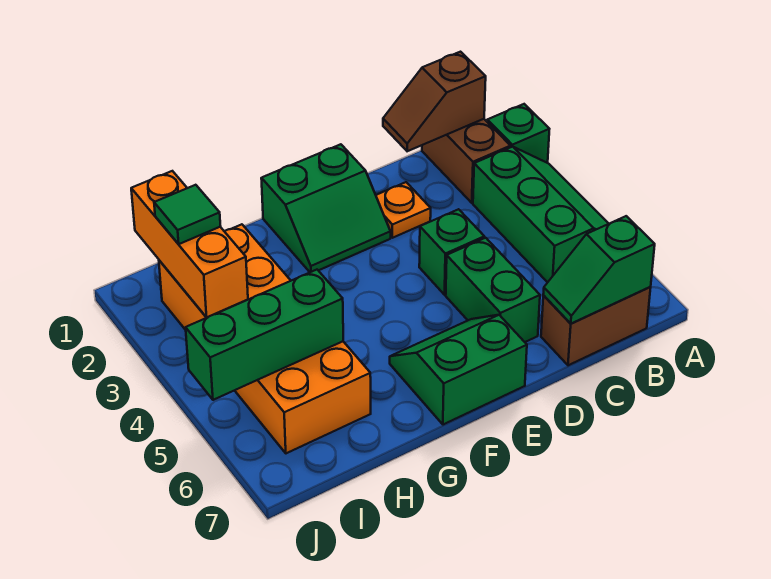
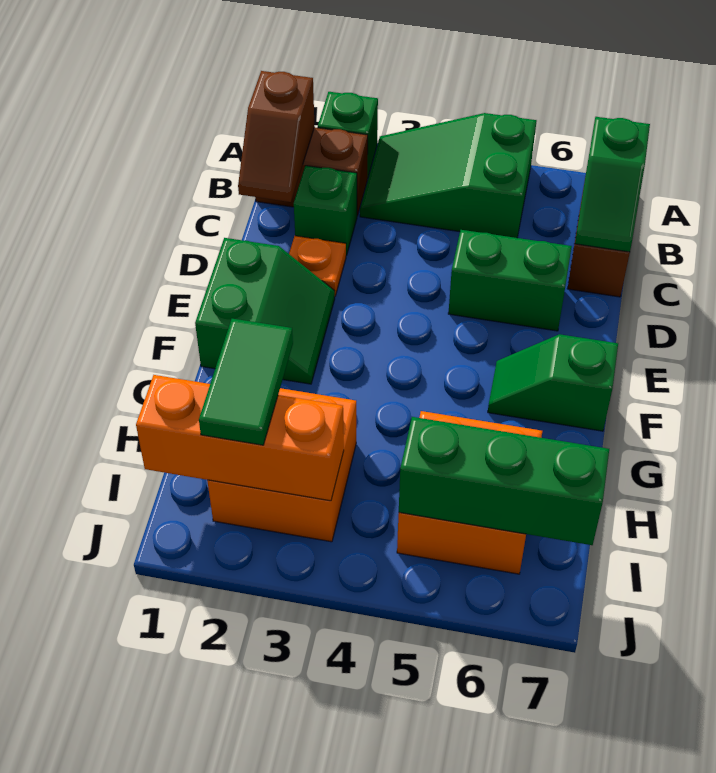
green slope A3:B5 level 1 top B -> green slope A3:B5 level 1 top 5
green brick D4 level 1 -> green brick C2 level 1
green slope E6:F7 level 1 top 7 -> green slope F6:F7 level 1 top 7
green brick H5:J5 level 2 -> green brick I5:I7 level 2
green tile I2 level 3 -> green tile H2:I2 level 3

